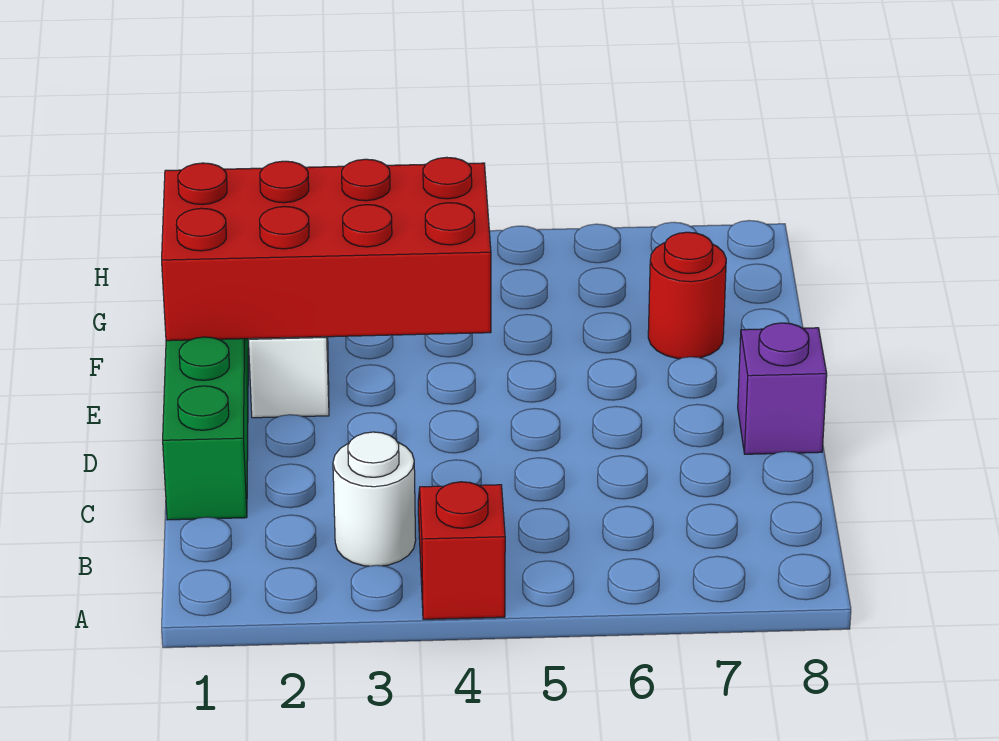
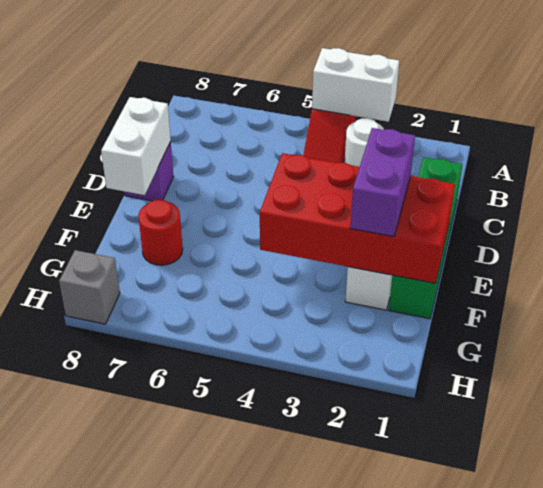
none -> white brick A3:A4 level 2
none -> white brick D8:E8 level 2
none -> purple brick E2:F2 level 3
none -> grey brick H8 level 1

